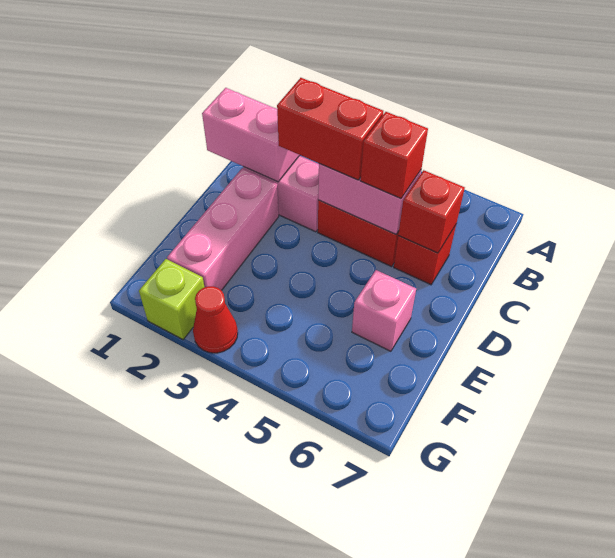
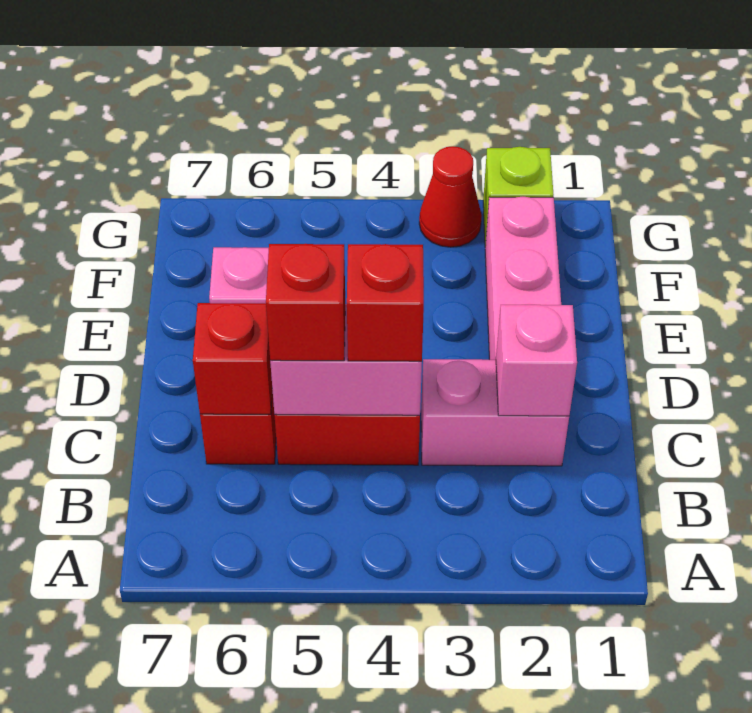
pink brick C1:C2 level 2 -> pink brick C2 level 2
red brick C3:C4 level 3 -> red brick C4 level 3

